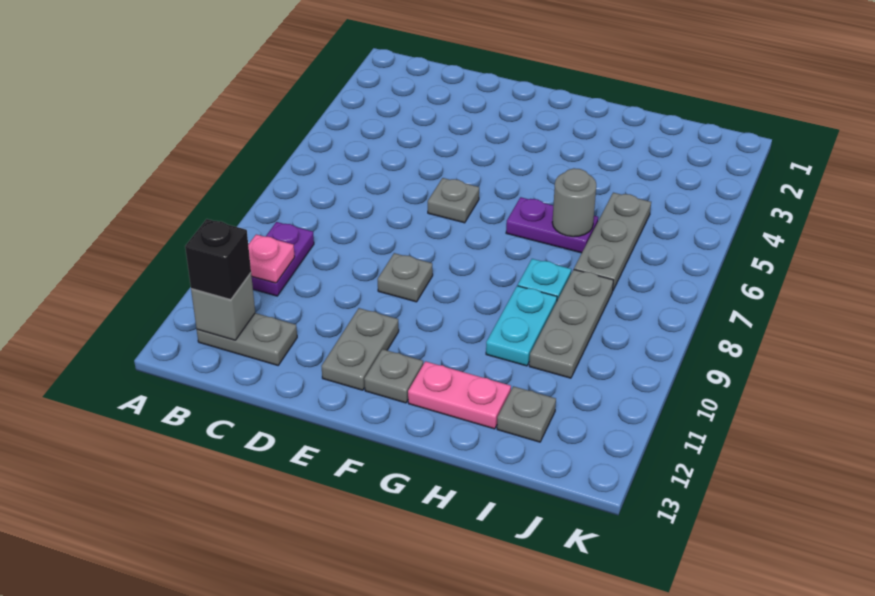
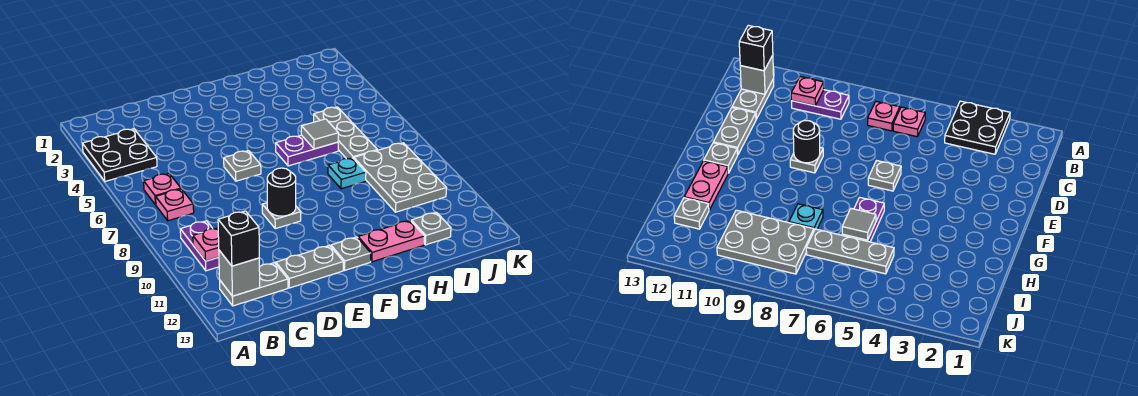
none -> black plate A3:B4 level 1
none -> pink plate B6 level 1
none -> pink plate B7 level 1
none -> black round brick E9 level 2
grey plate E11:E12 level 1 -> grey plate D12:E12 level 1
grey round brick H6 level 2 -> grey tile H6 level 2
cyan plate H9:H10 level 1 -> none
grey plate I8:I10 level 1 -> grey plate I8:J10 level 1

